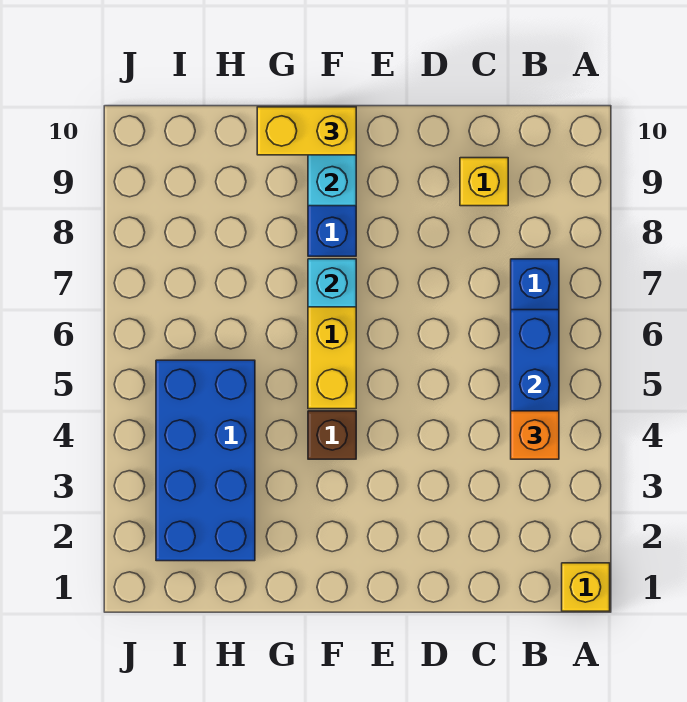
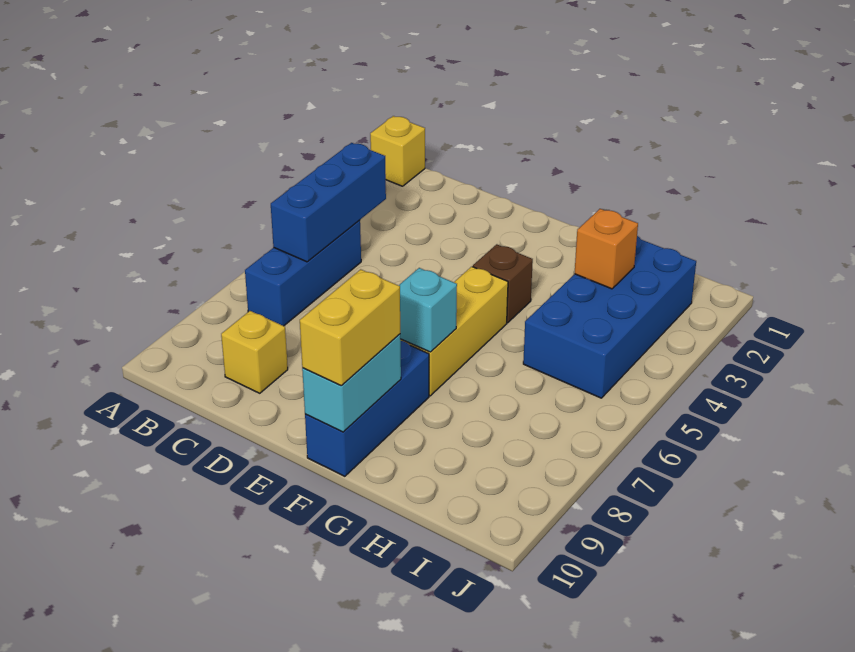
orange brick B4 level 3 -> orange brick H3 level 2
yellow brick F10:G10 level 3 -> yellow brick F9:F10 level 3

